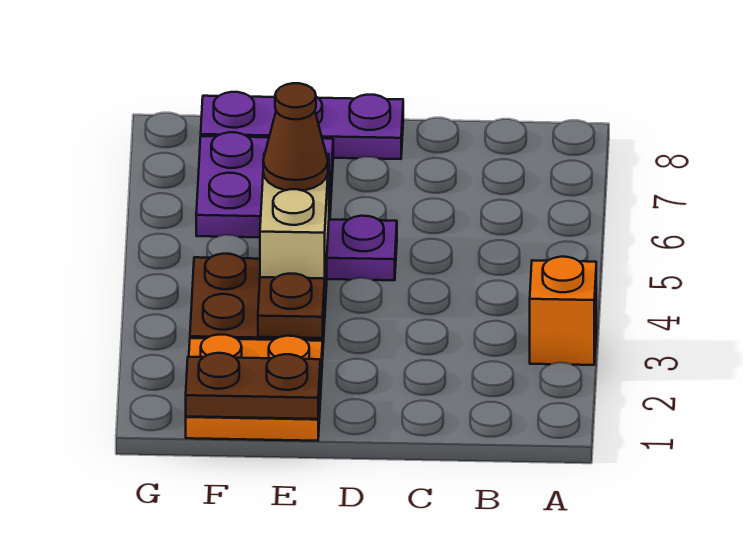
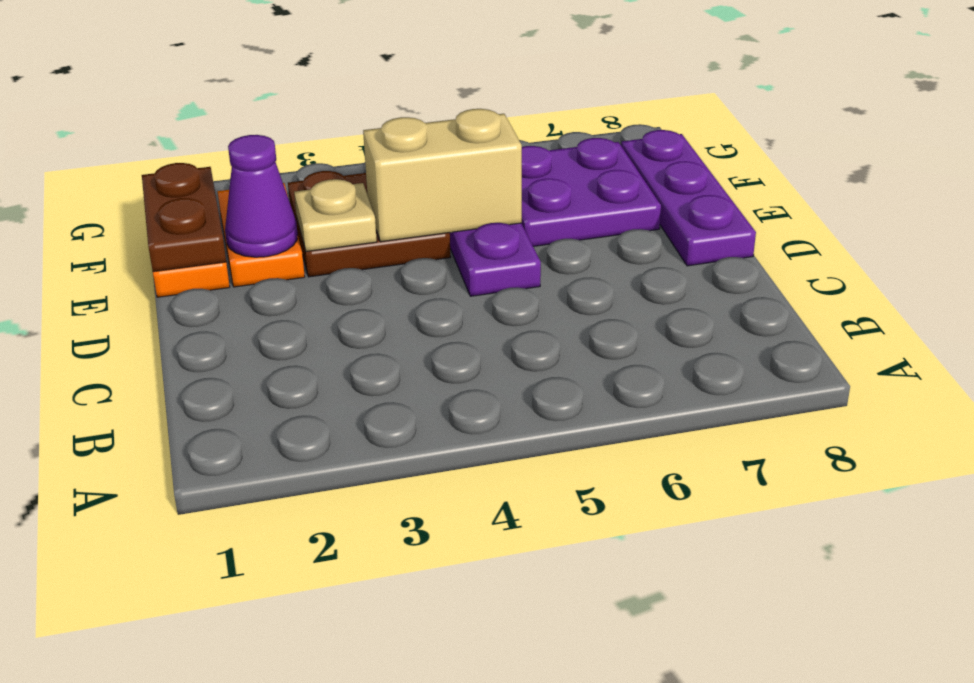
orange brick A3 level 1 -> none
none -> purple cone E2 level 2
brown plate E3 level 2 -> tan plate E3 level 2
brown cone E5 level 3 -> none

